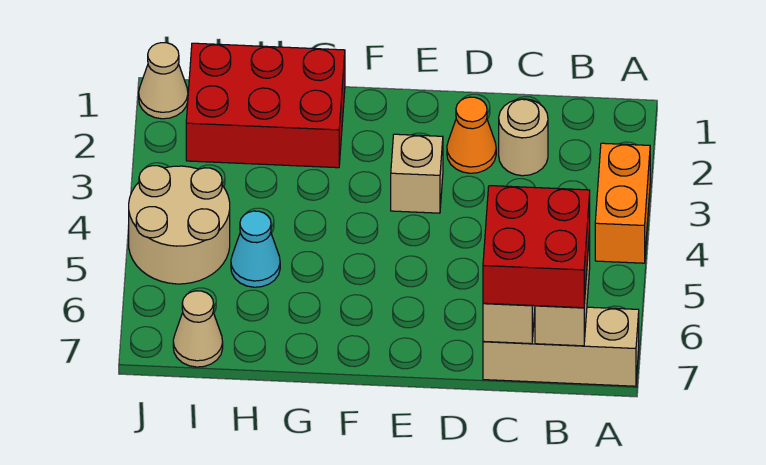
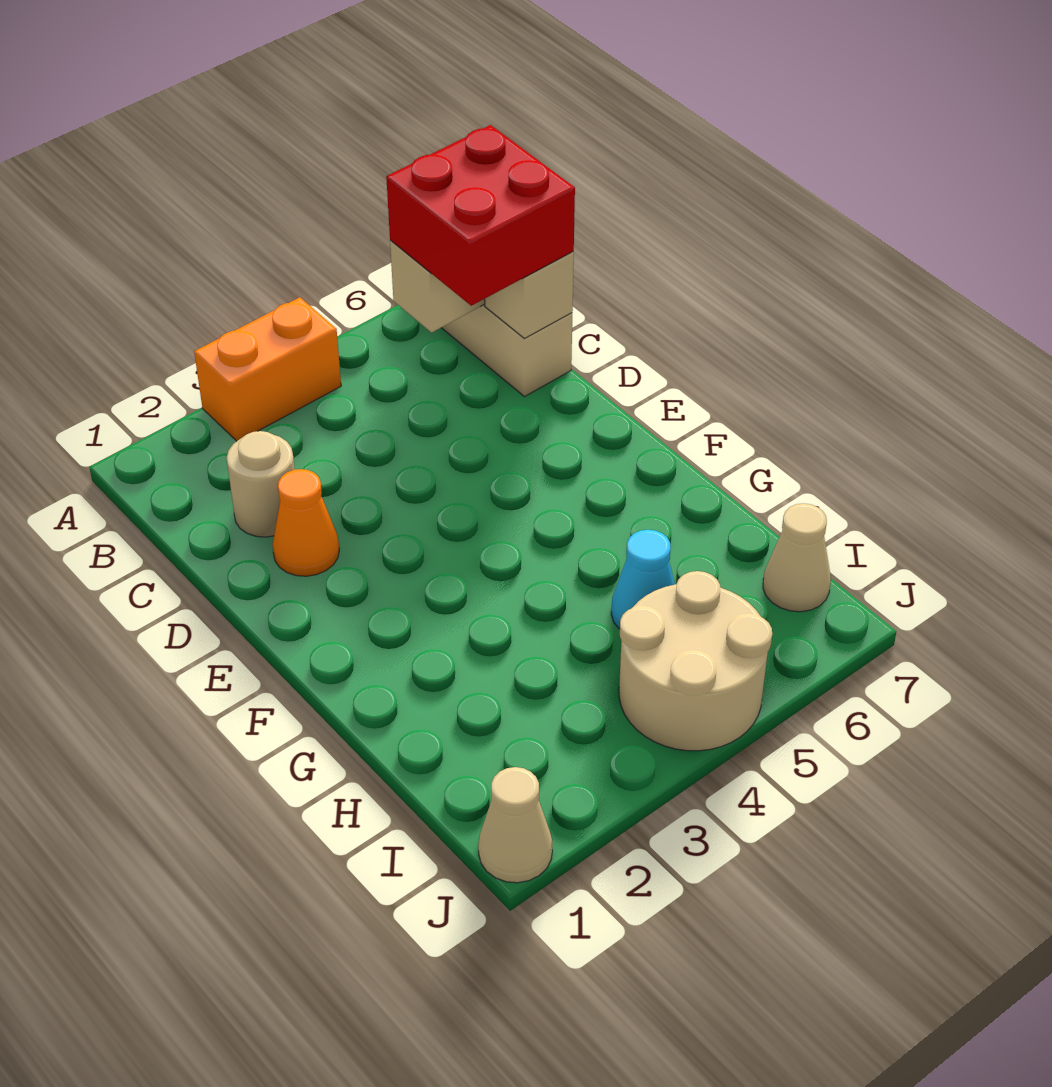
tan brick E3 level 1 -> none
red brick G1:I2 level 1 -> none

